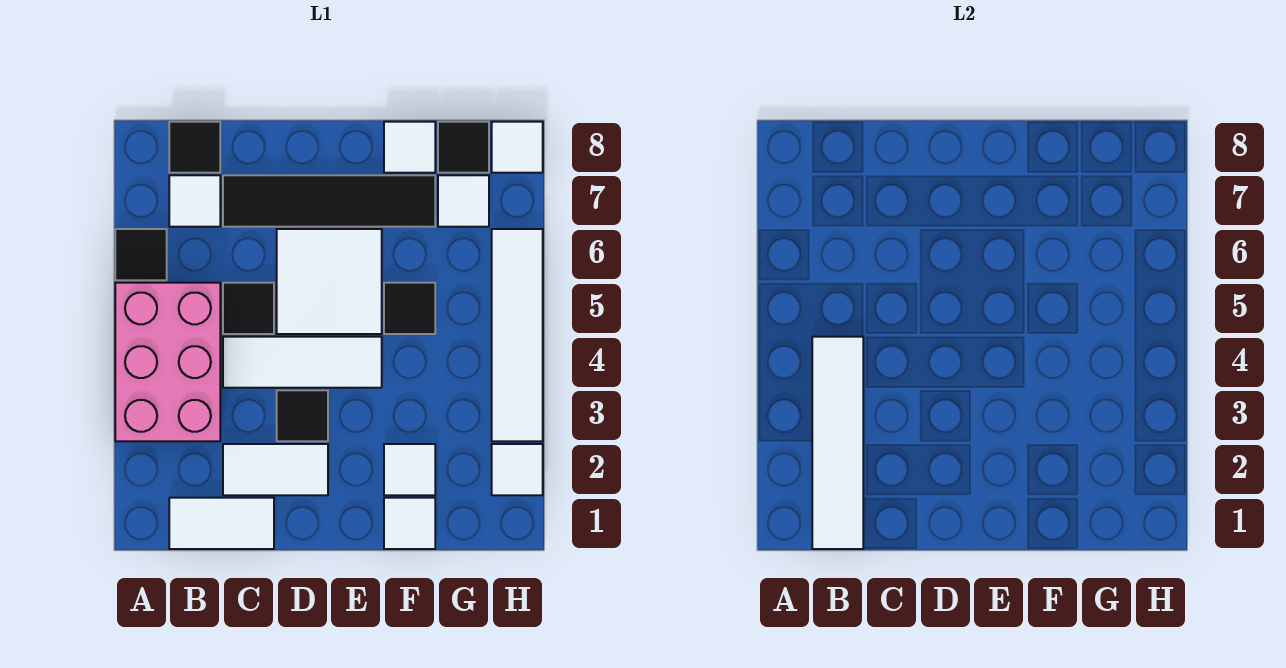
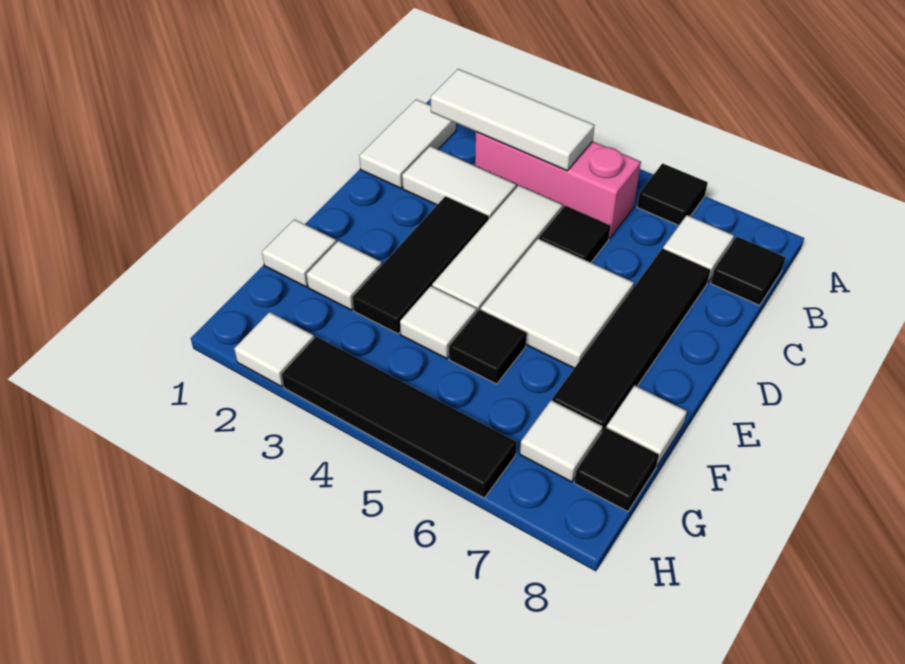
pink brick A3:B5 level 1 -> pink brick B3:B5 level 1
white tile B1:B4 level 2 -> white tile B2:B4 level 2
white tile C2:D2 level 1 -> white tile C2:C3 level 1
black tile D3 level 1 -> black tile D3:F3 level 1
white tile H3:H6 level 1 -> black tile H3:H6 level 1
white tile H8 level 1 -> white tile F4 level 1

